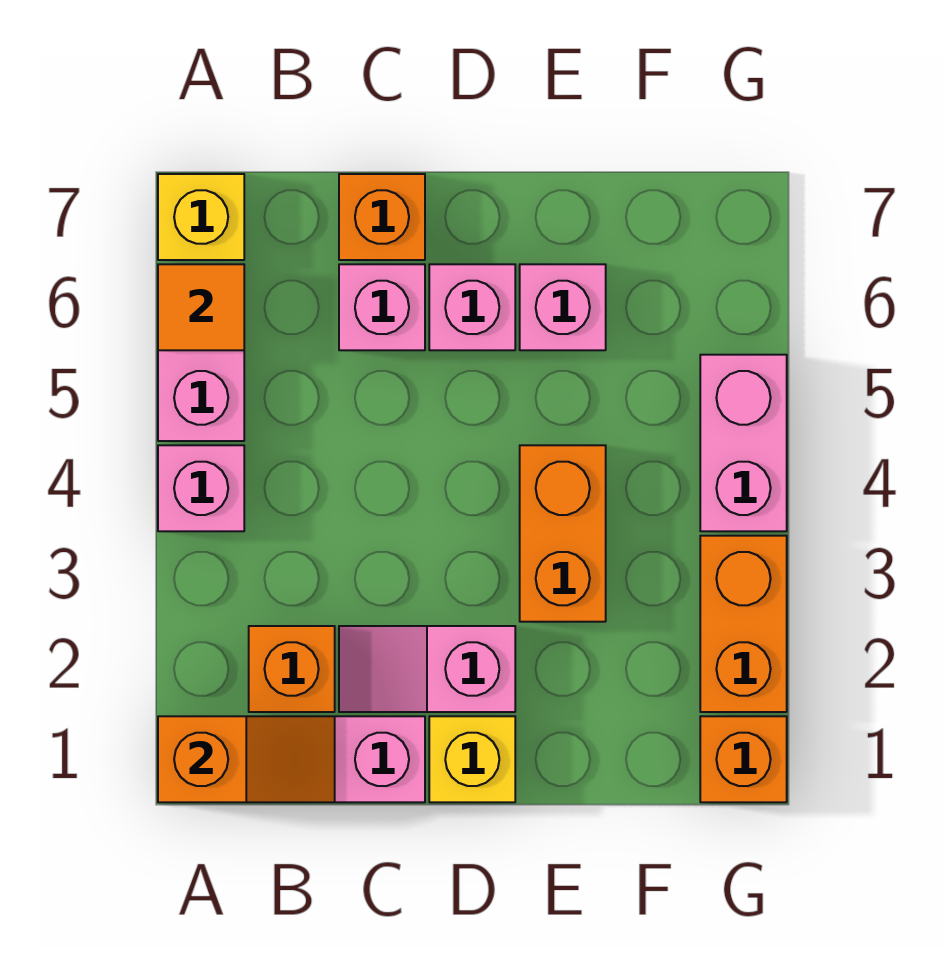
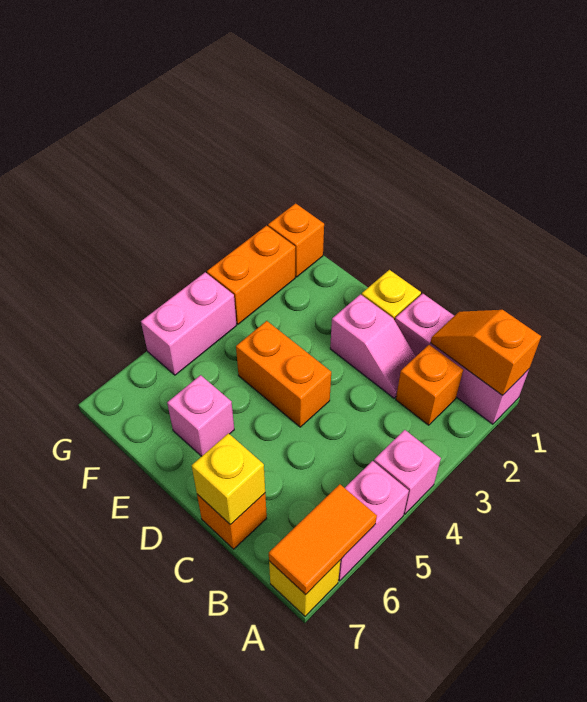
orange tile A6 level 2 -> orange tile A6:A7 level 2
pink brick C6 level 1 -> none
none -> yellow brick C7 level 2
pink brick D6 level 1 -> none
orange brick E3:E4 level 1 -> orange brick D4:E4 level 1

